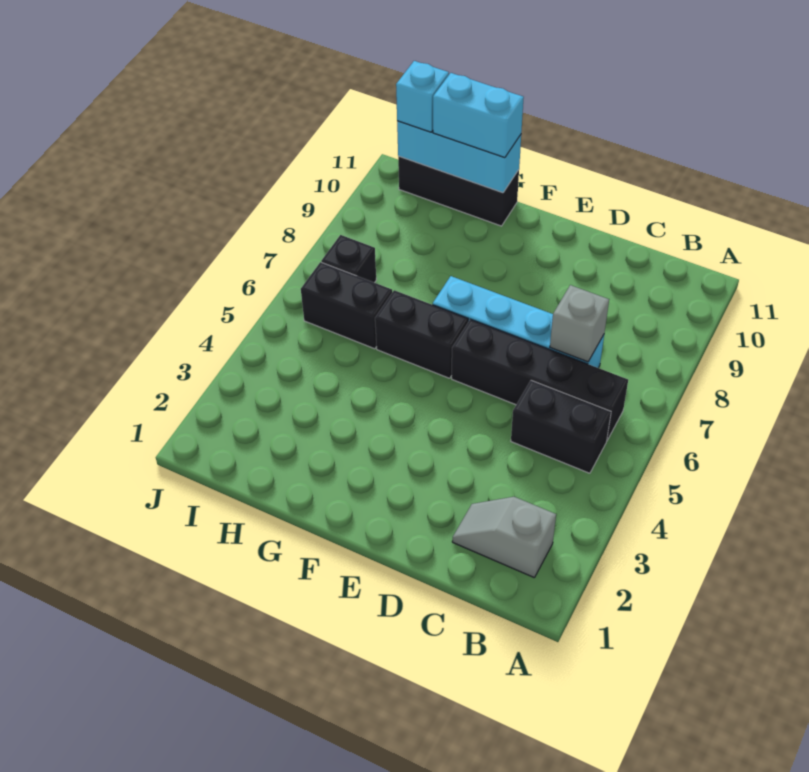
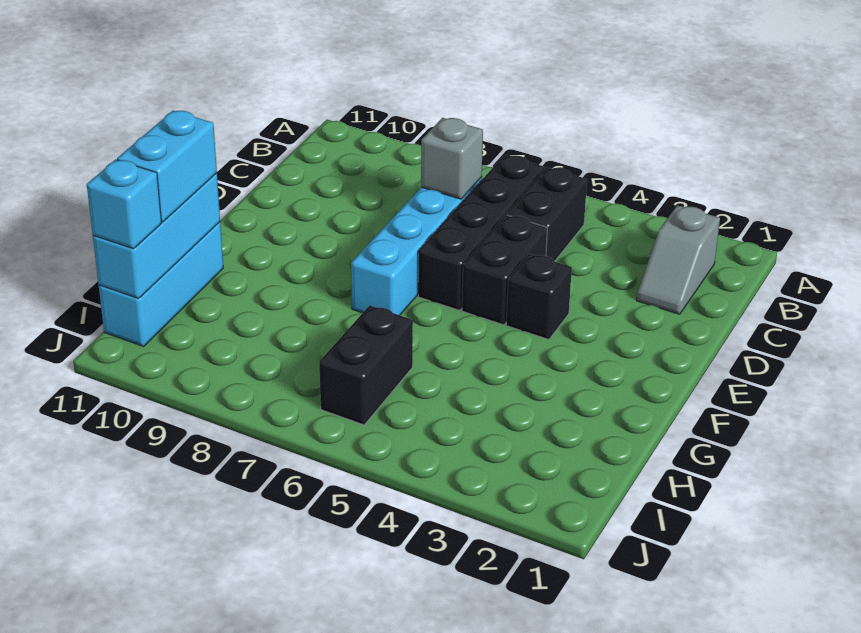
black brick F6:G6 level 1 -> black brick D5:E5 level 1
black brick G11:I11 level 1 -> cyan brick G11:I11 level 1
black brick I7 level 1 -> black brick E4 level 1

